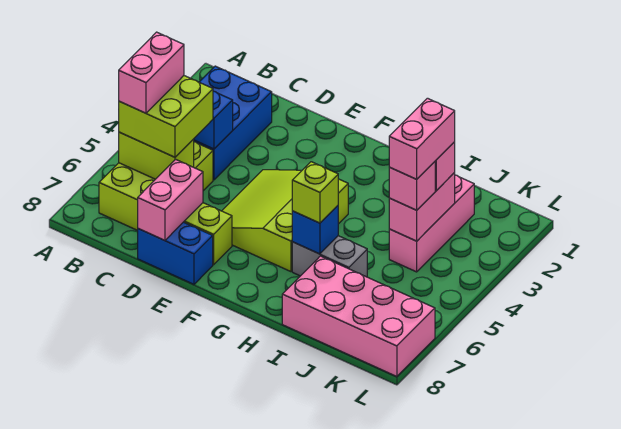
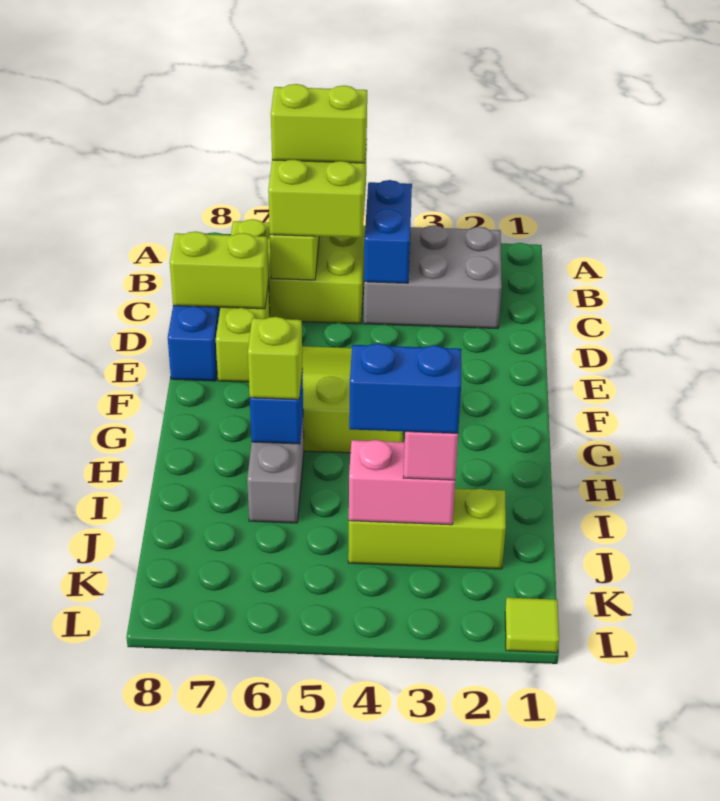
blue brick B2:C4 level 1 -> grey brick B2:C4 level 1
pink brick B5:B6 level 4 -> lime brick B5:B6 level 4
pink brick D7:D8 level 2 -> lime brick D7:D8 level 2
pink brick I7:L8 level 1 -> none
pink brick J2:J4 level 1 -> lime brick J2:J4 level 1
pink brick J3:J4 level 4 -> blue brick J3:J4 level 4
pink brick J4 level 3 -> none
none -> lime tile L1 level 1

